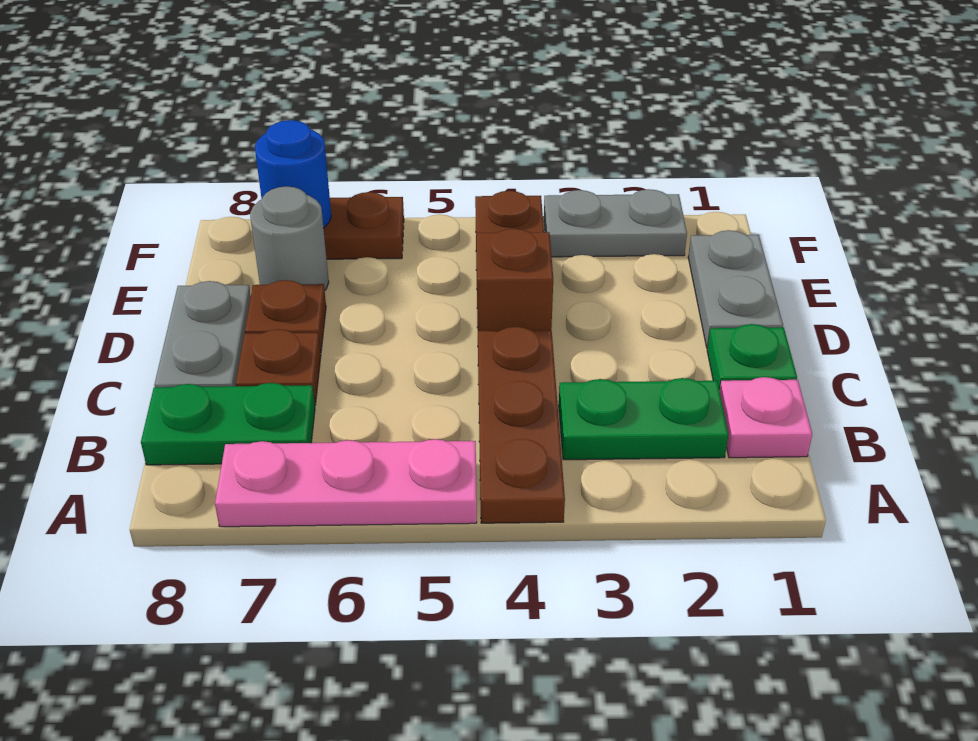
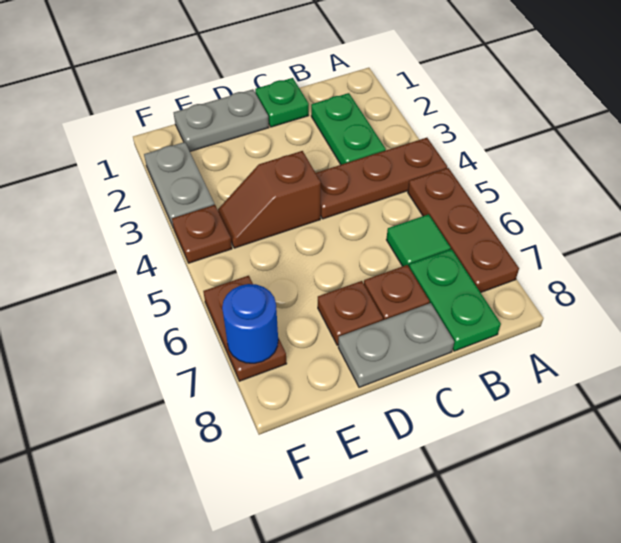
pink plate A5:A7 level 1 -> brown plate A5:A7 level 1
pink plate B1 level 1 -> none
none -> green tile B6 level 1
grey round brick E7 level 1 -> none

